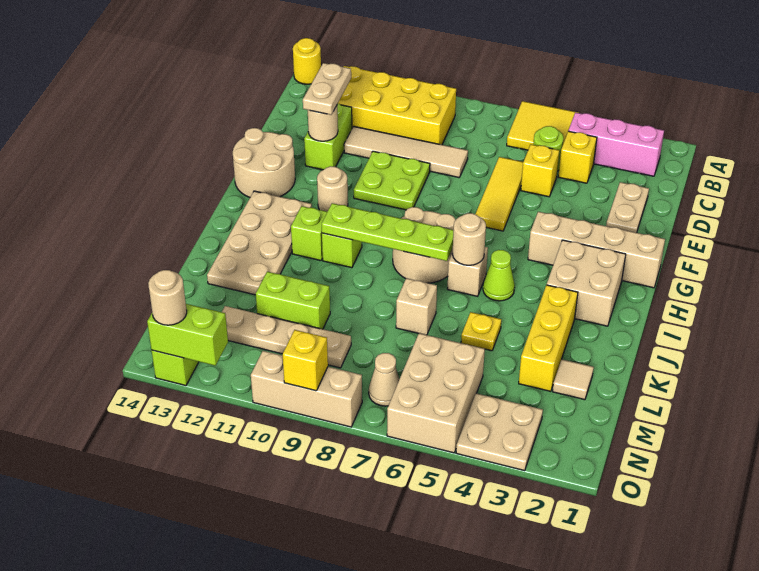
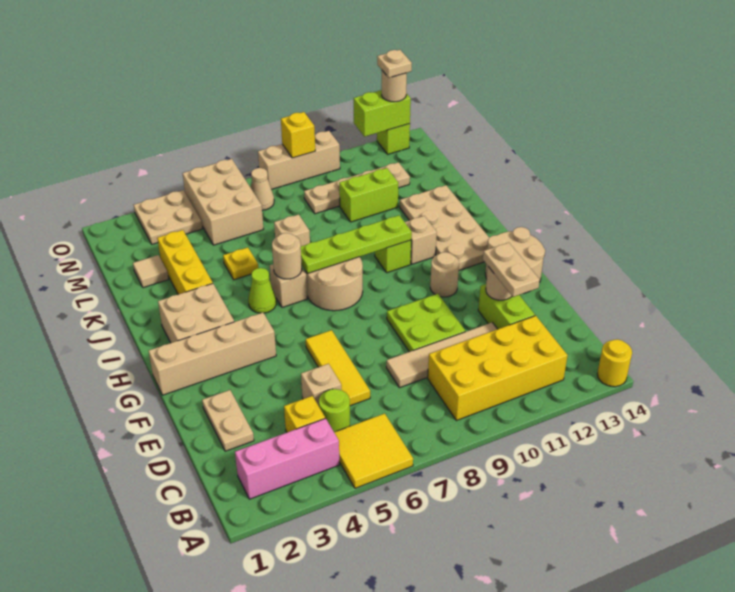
yellow brick D5 level 1 -> tan brick D5 level 1
lime brick I11 level 1 -> tan brick I11 level 1
none -> tan plate O13 level 4

